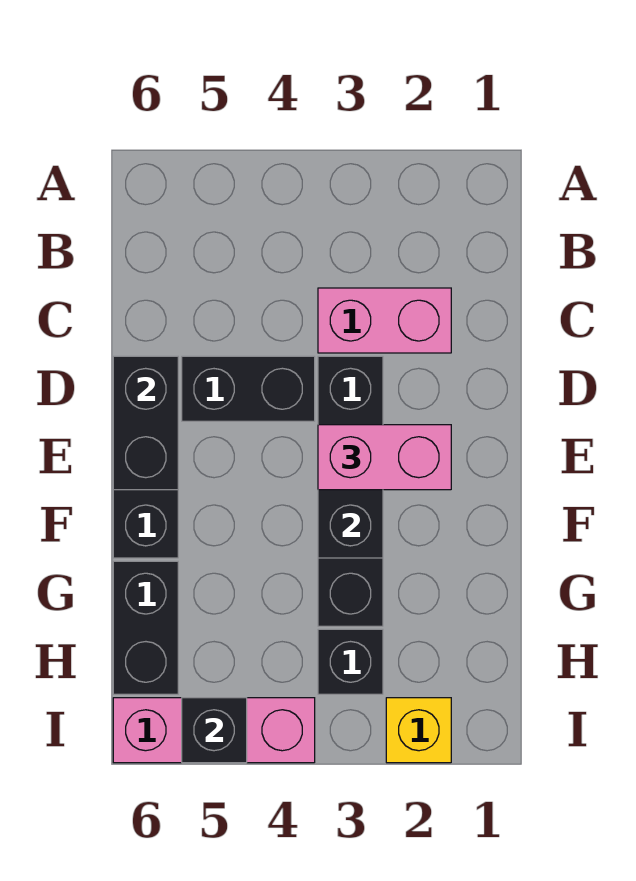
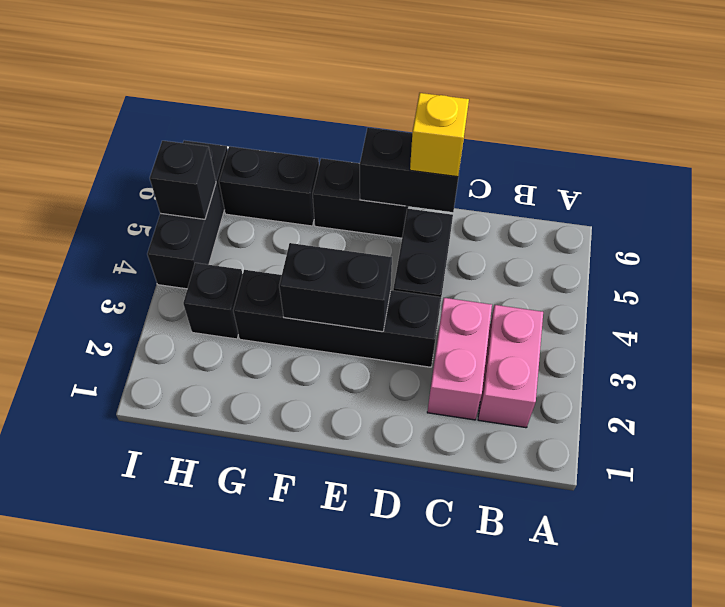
pink brick E2:E3 level 3 -> pink brick B2:B3 level 1
yellow brick I2 level 1 -> yellow brick D6 level 3
pink brick I4:I6 level 1 -> black brick I4:I6 level 1

